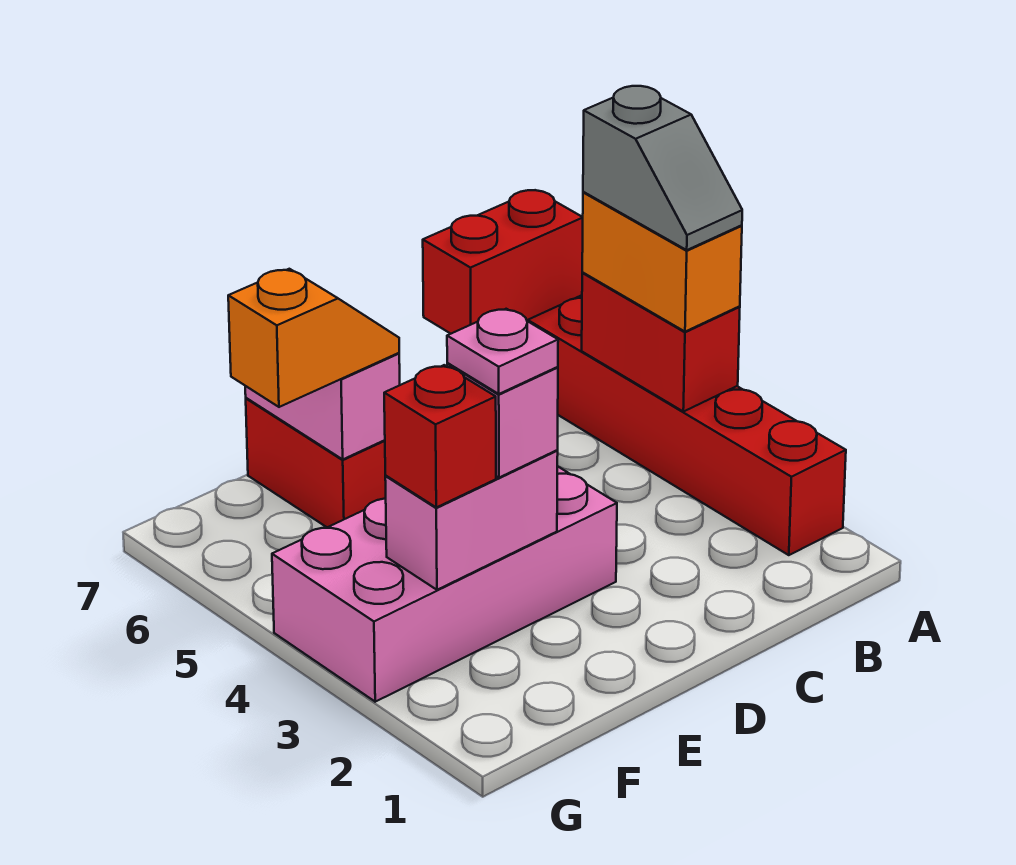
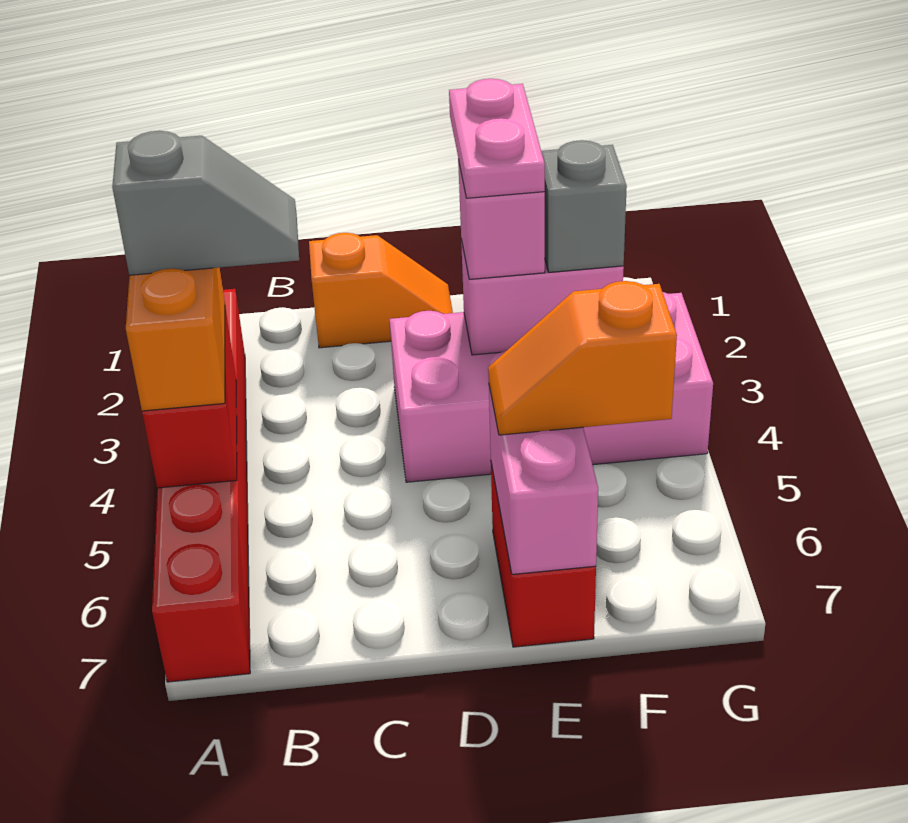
grey slope A4:A5 level 4 top 5 -> grey slope A4:B4 level 4 top A
red brick A7:B7 level 2 -> none
none -> orange slope C1:D1 level 1 top C
pink plate E3 level 4 -> pink plate E2:E3 level 4
red brick F3 level 3 -> grey brick F3 level 3

